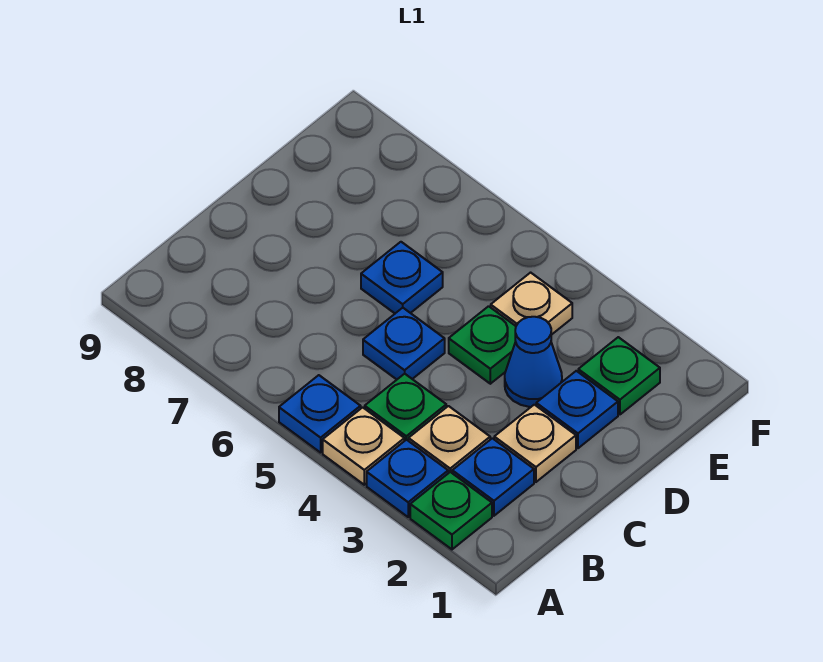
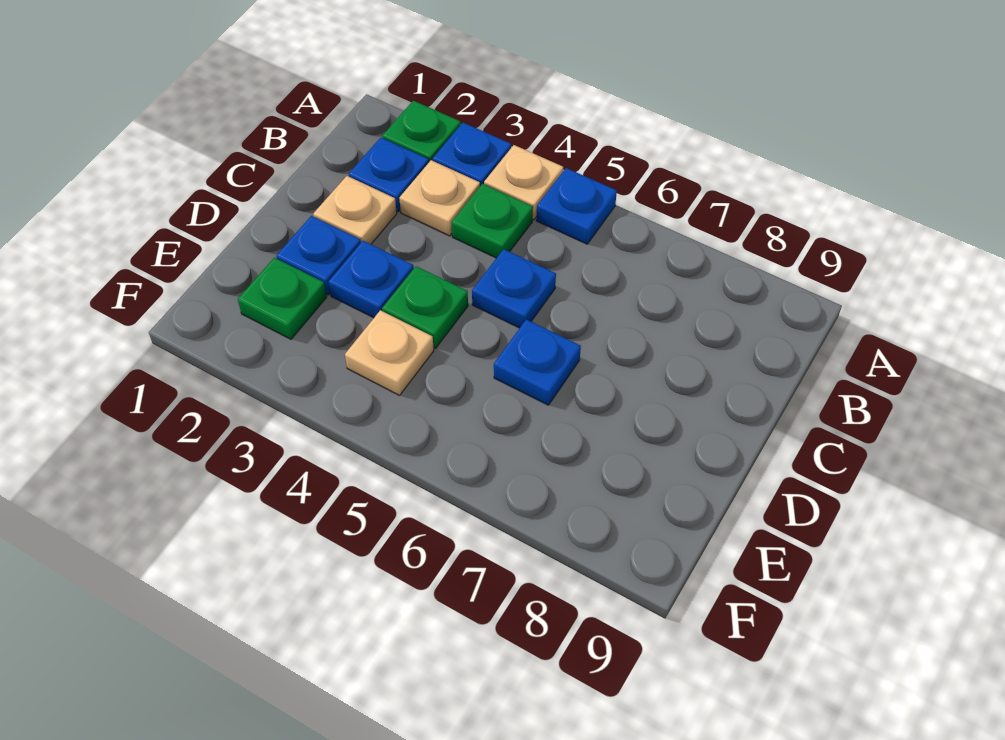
blue cone D3 level 1 -> blue plate D3 level 1

